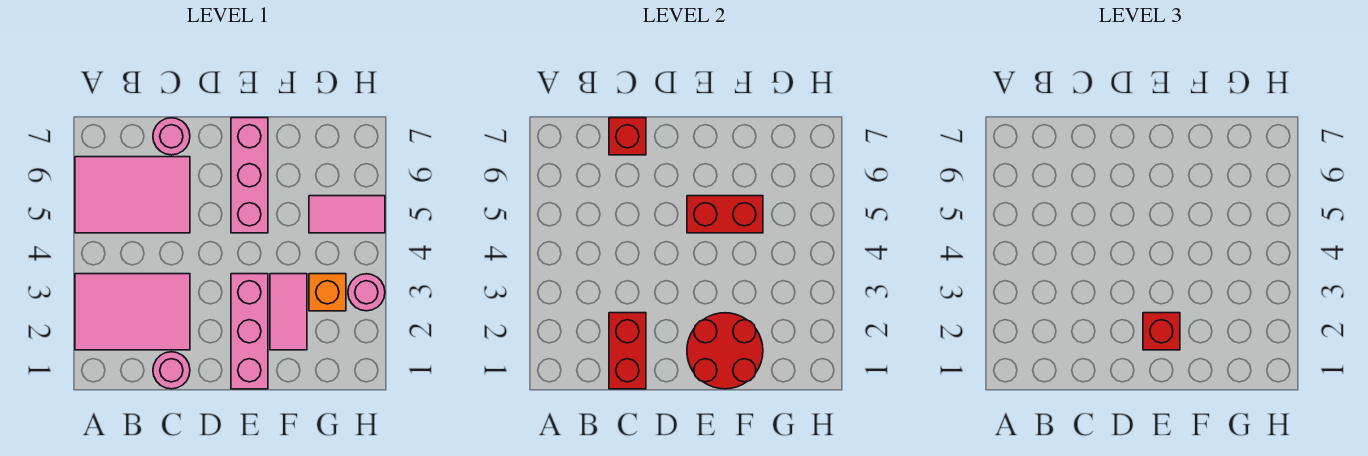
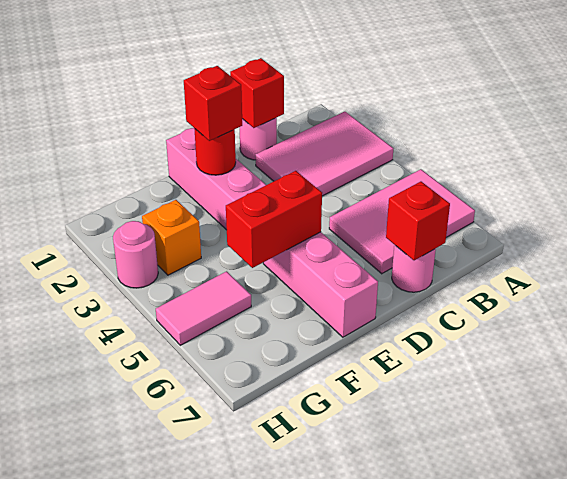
red brick C1:C2 level 2 -> red brick C1 level 2
red round brick E1:F2 level 2 -> red round brick E2 level 2
pink tile F2:F3 level 1 -> none

